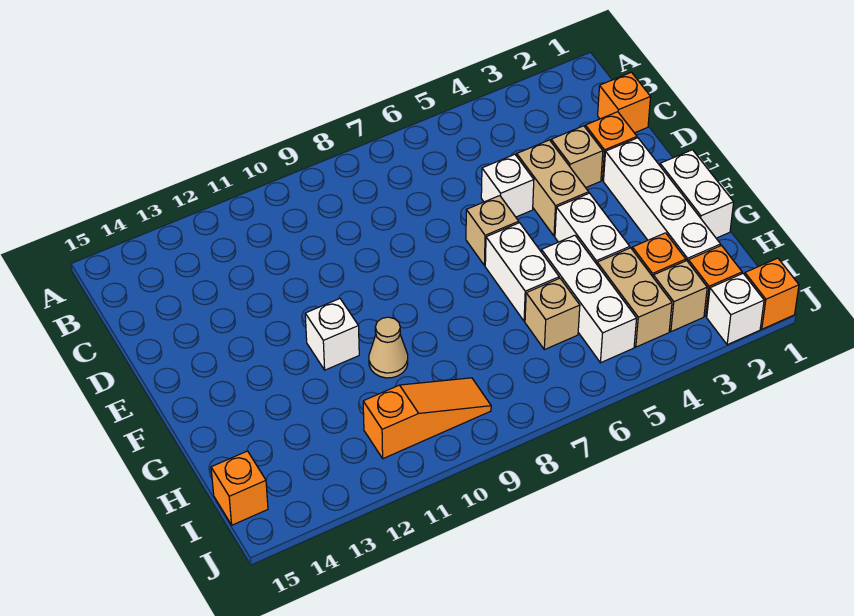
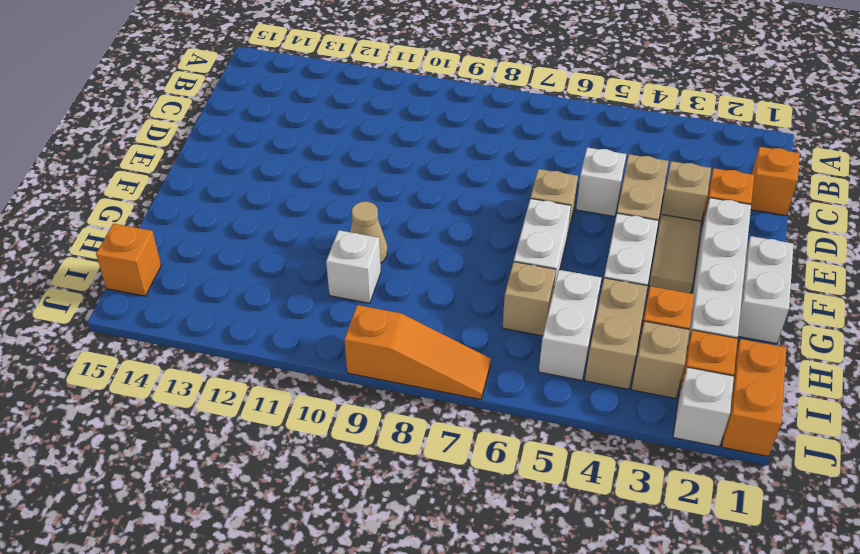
none -> tan tile E3:F3 level 1
white brick F11 level 1 -> white brick H10 level 1
white brick G5:I5 level 1 -> white brick H5:I5 level 1
orange slope I9:I11 level 1 top 11 -> orange slope J7:J9 level 1 top 9
orange brick J1 level 1 -> orange brick I1:J1 level 1

